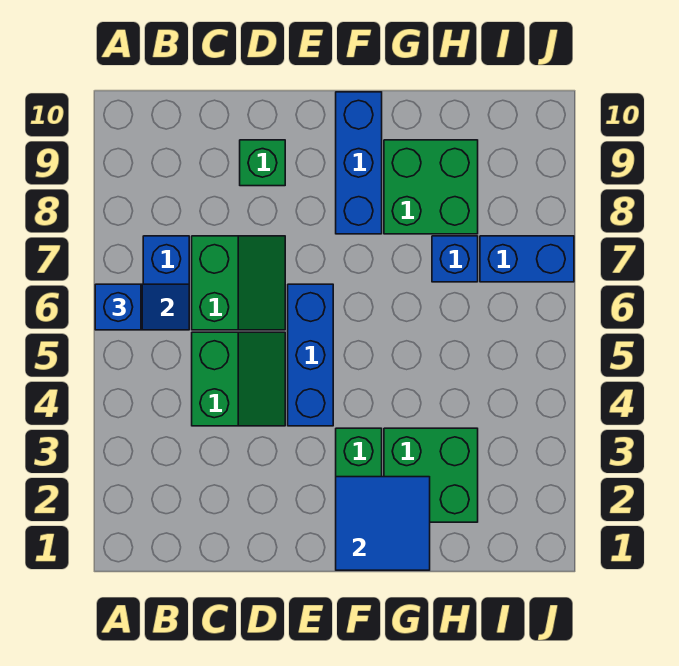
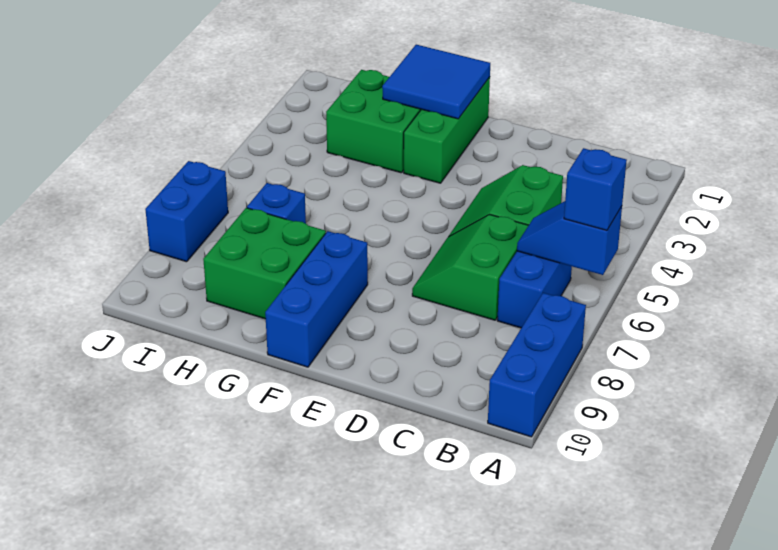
green brick D9 level 1 -> none
blue brick E4:E6 level 1 -> blue brick A8:A10 level 1
blue brick I7:J7 level 1 -> blue brick J7:J8 level 1

